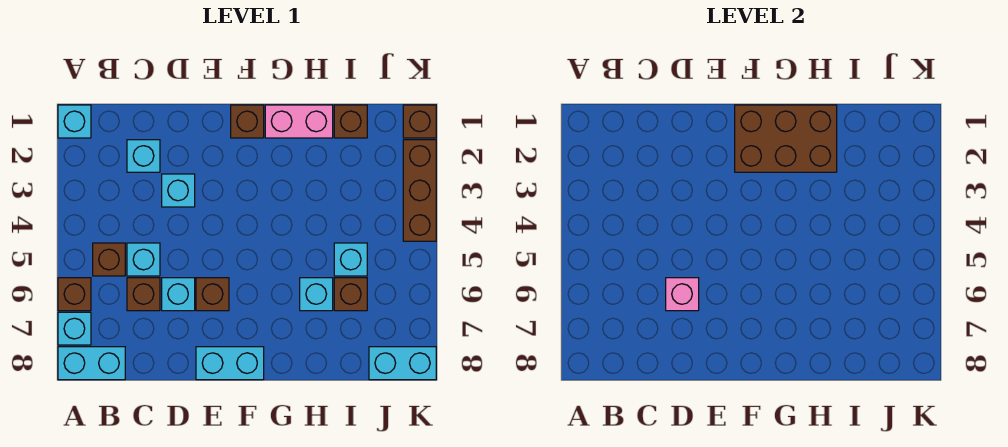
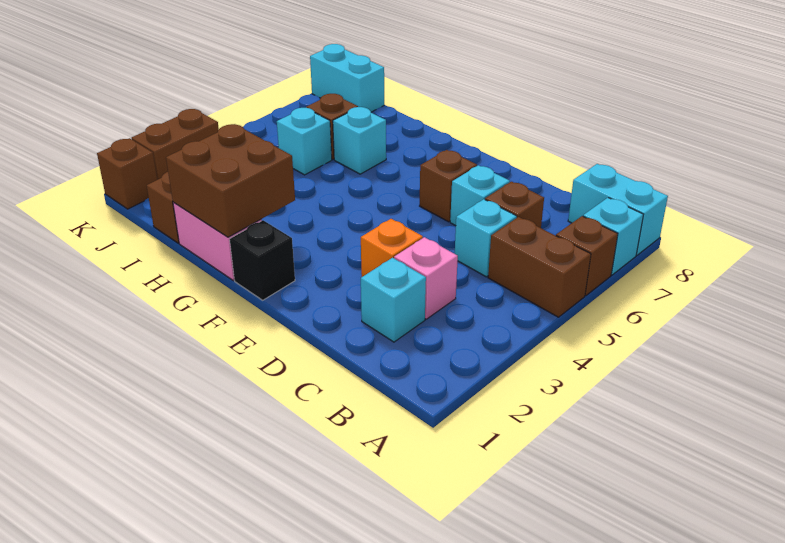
cyan brick A1 level 1 -> none
brown brick B5 level 1 -> brown brick A5:B5 level 1
cyan brick D3 level 1 -> orange brick D3 level 1
pink brick D6 level 2 -> pink brick C3 level 1
cyan brick E8:F8 level 1 -> none
brown brick F1 level 1 -> black brick F1 level 1
brown brick F1:H2 level 2 -> brown brick G1:H2 level 2
brown brick K2:K4 level 1 -> brown brick K2:K3 level 1

